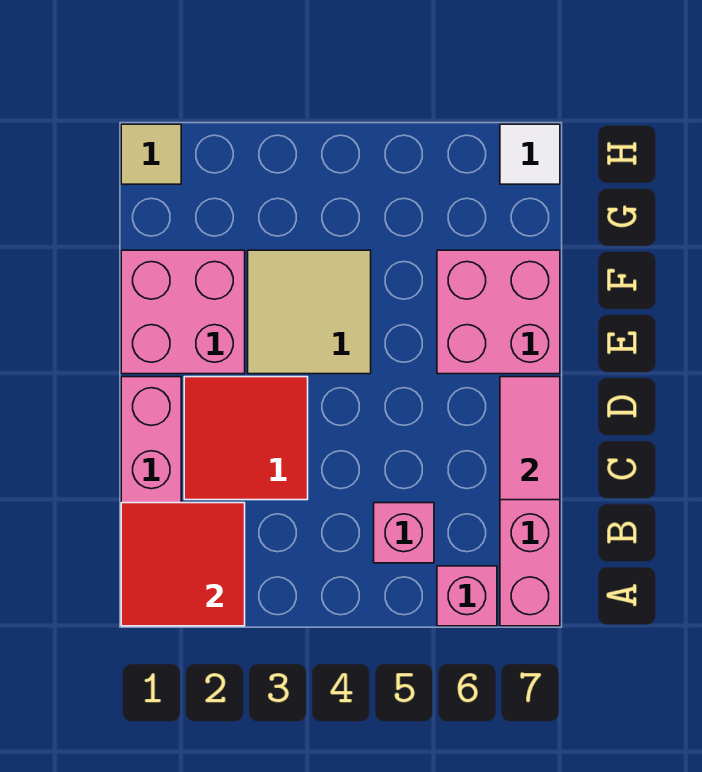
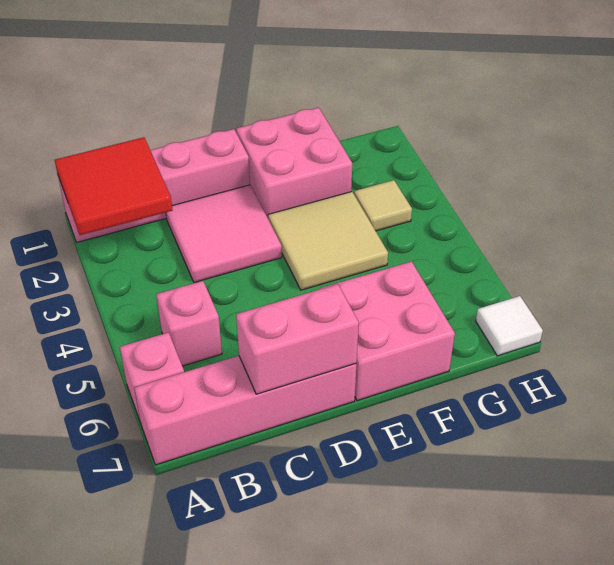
red tile C2:D3 level 1 -> pink tile C2:D3 level 1
pink tile C7:D7 level 2 -> pink brick C7:D7 level 2
tan tile H1 level 1 -> tan tile G3 level 1

